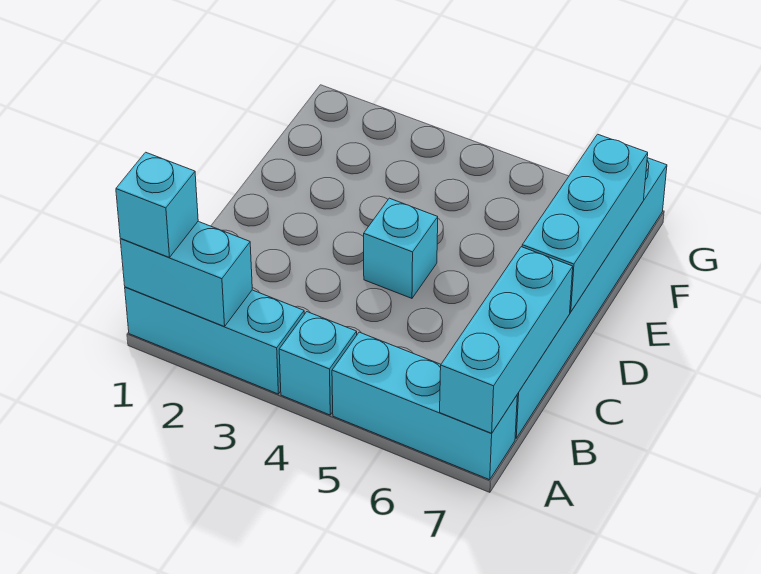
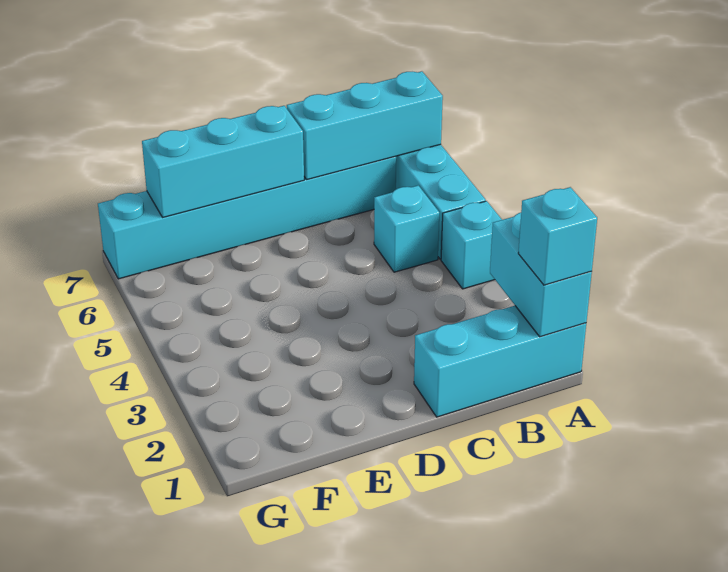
cyan brick A1:A3 level 1 -> cyan brick A1:C1 level 1
cyan brick D4 level 1 -> cyan brick B5 level 1

